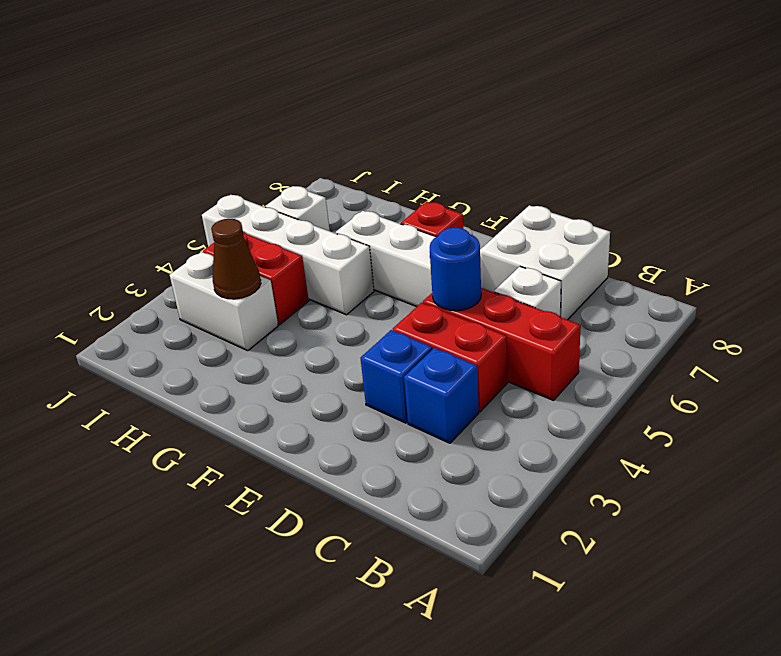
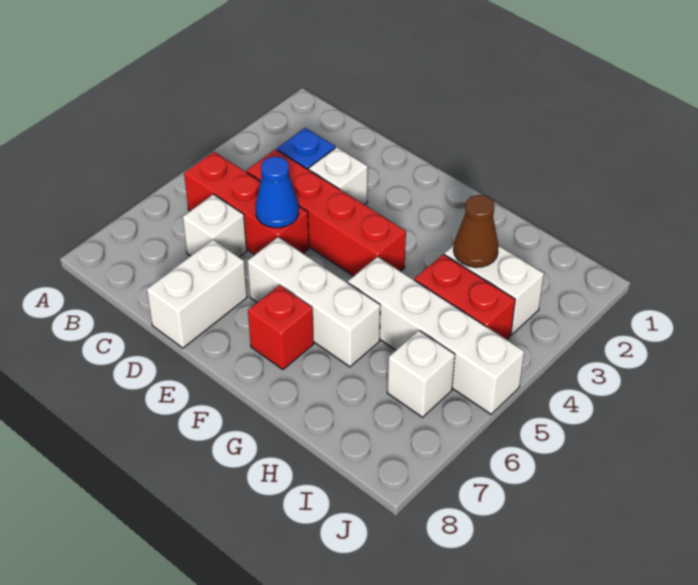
red brick C4:D4 level 1 -> red brick C4:F4 level 1
white brick C7:D8 level 1 -> white brick D7:D8 level 1
blue brick D3 level 1 -> white brick D3 level 1
blue round brick D5 level 2 -> blue cone D5 level 2

